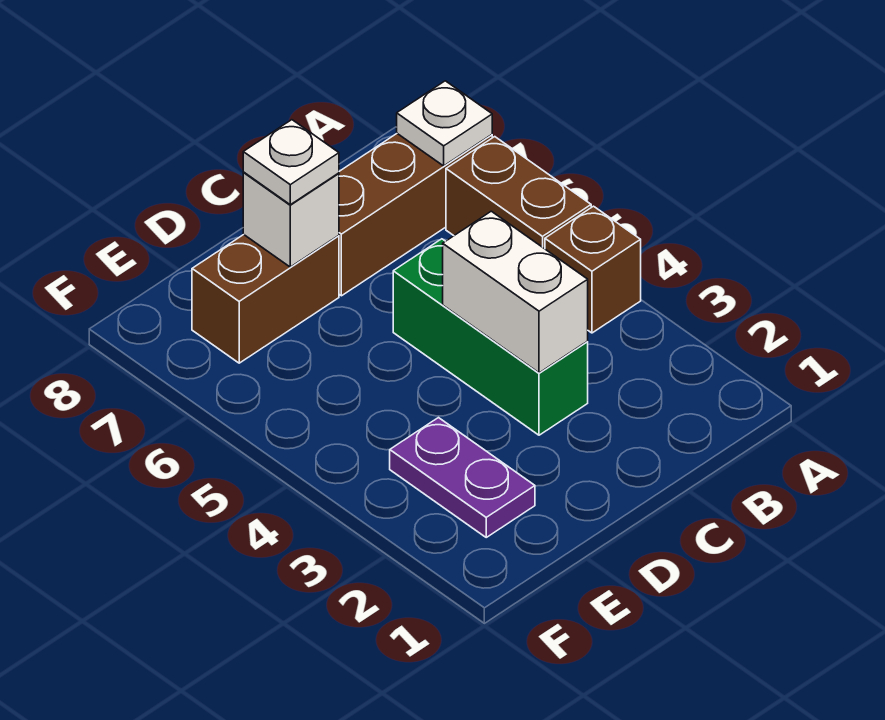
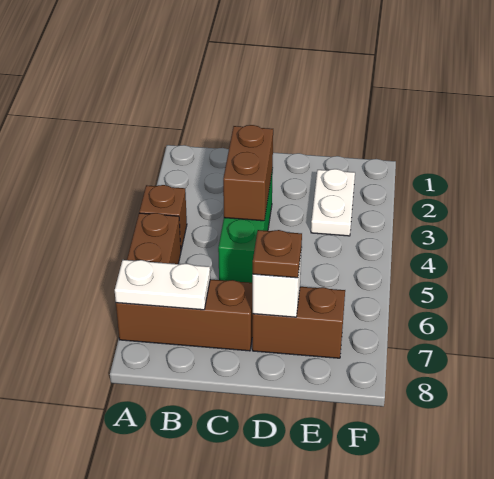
white plate A7 level 2 -> white plate A7:B7 level 2
white brick C3:C4 level 2 -> brown brick C3:C4 level 2
white plate D7 level 3 -> brown plate D7 level 3
purple plate E2:E3 level 1 -> white plate E2:E3 level 1

